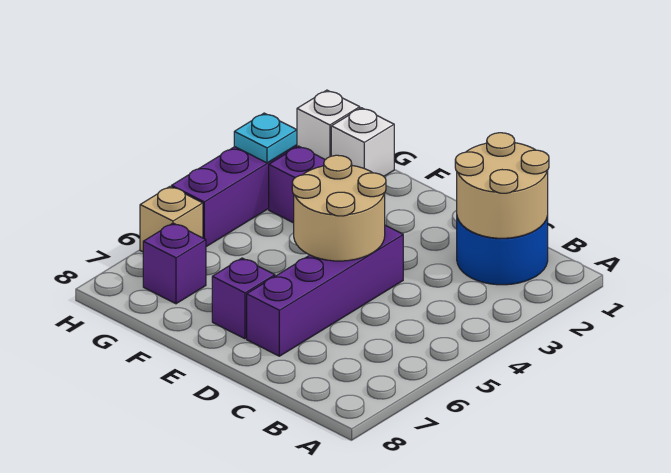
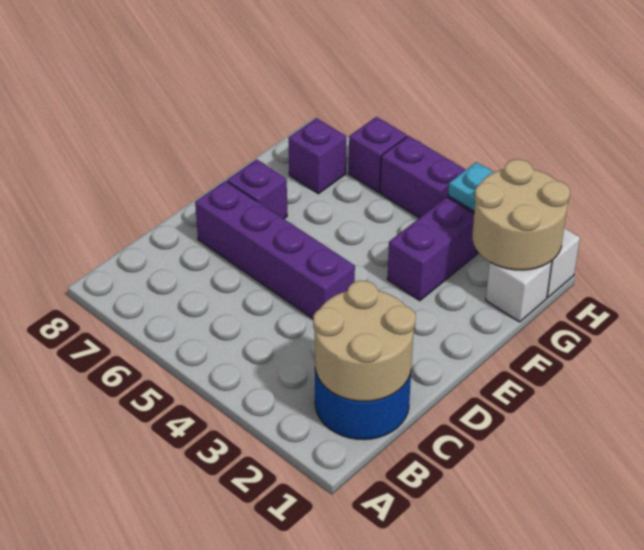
tan round brick D4:E5 level 2 -> tan round brick G1:H2 level 2
tan brick H6 level 1 -> purple brick H6 level 1

